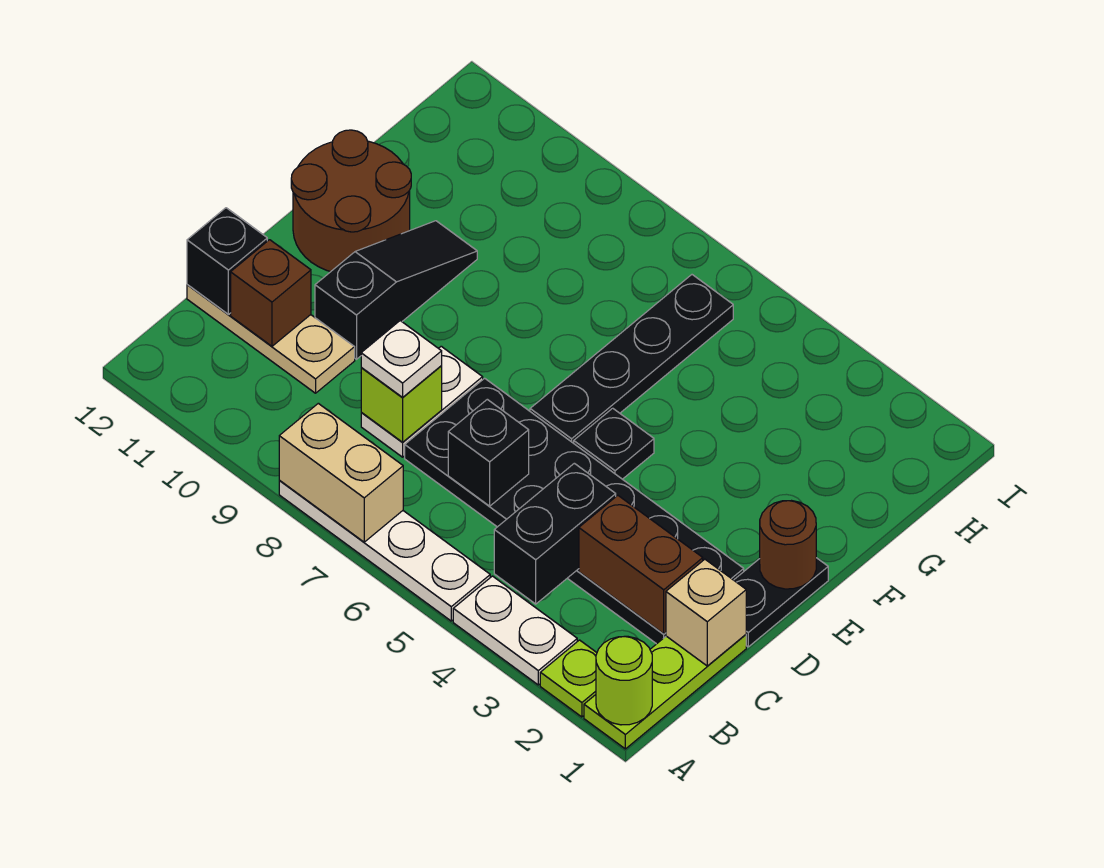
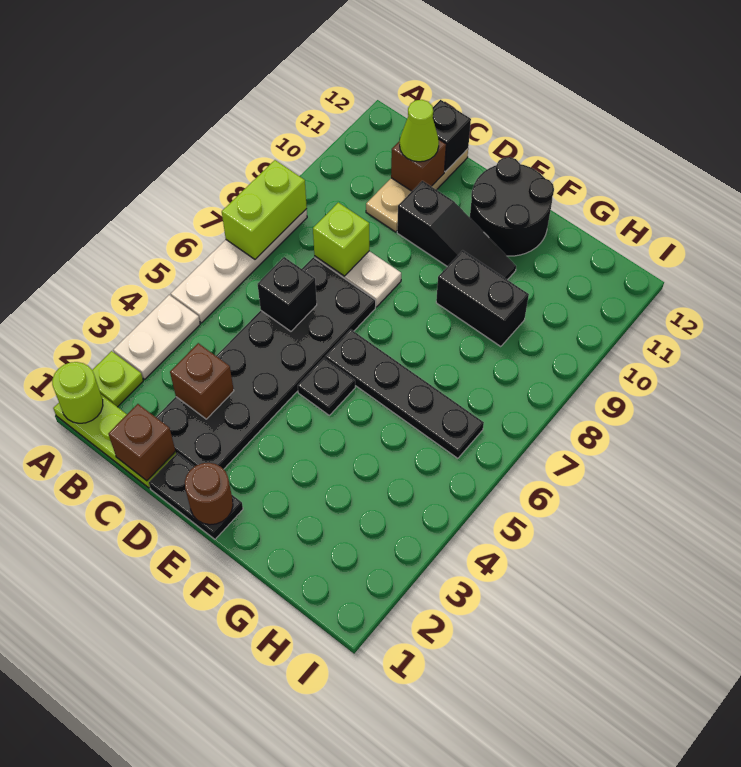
tan brick A7:A8 level 2 -> lime brick A7:A8 level 2
black brick B4:C4 level 2 -> black brick F9:G9 level 1
tan brick C1 level 2 -> brown brick C1 level 2
brown brick C2:C3 level 2 -> brown brick C3 level 2
white plate C8 level 3 -> none
none -> lime cone C11 level 3
brown round brick E11:F12 level 1 -> black round brick E11:F12 level 1

